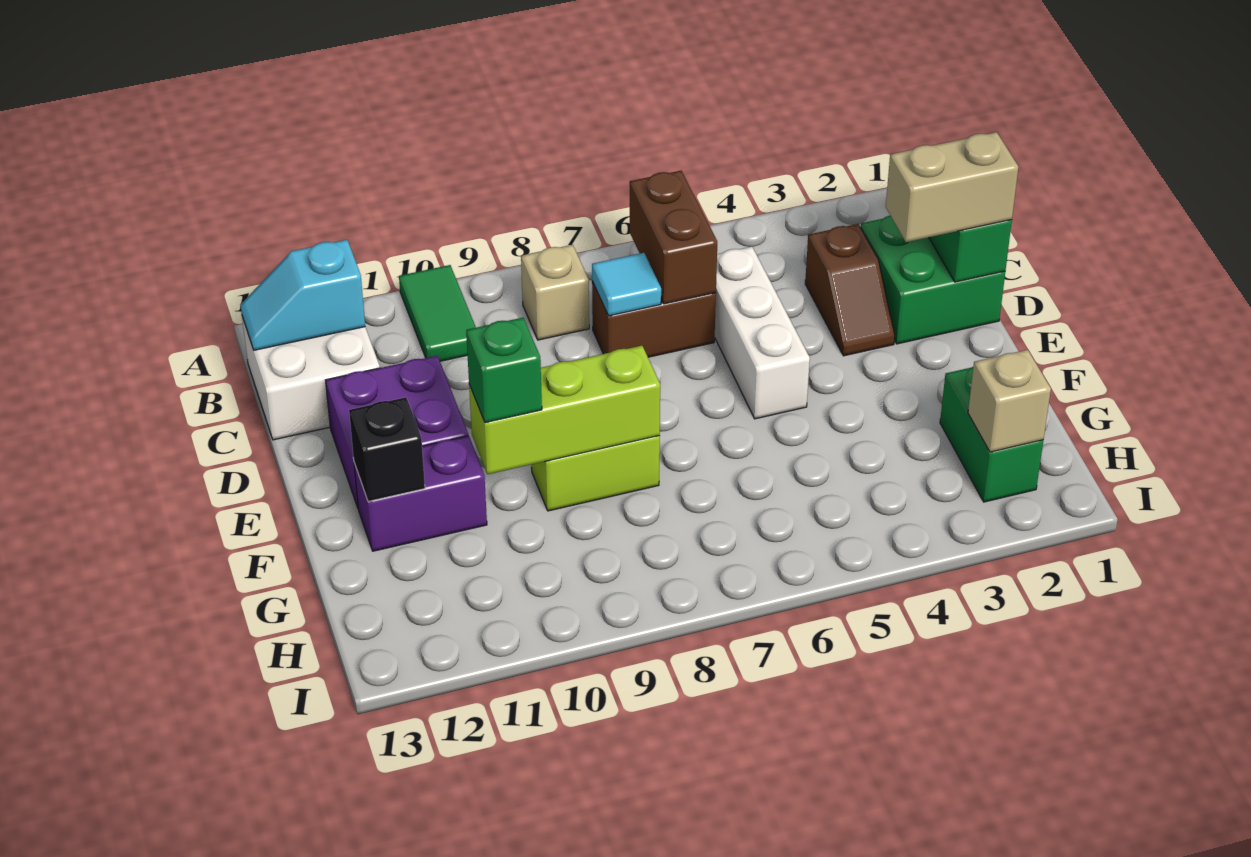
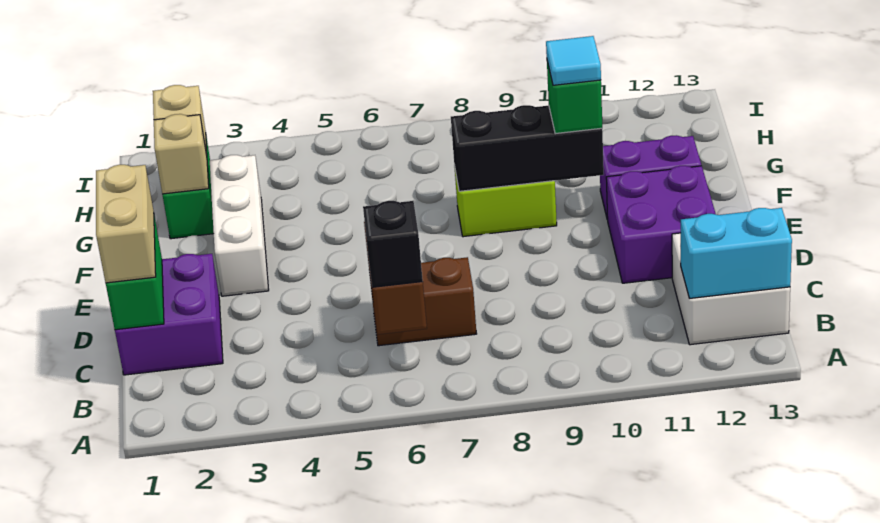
green tile A10:B10 level 1 -> none
tan brick B8 level 1 -> tan brick G2 level 2
cyan slope B12:B13 level 2 top 12 -> cyan brick B12:B13 level 2
green brick C1:D2 level 1 -> purple brick C1:D2 level 1
brown slope C3:D3 level 1 top C -> none
white brick C5:E5 level 1 -> white brick E3:G3 level 1
cyan tile C7 level 2 -> cyan tile F10 level 4
tan brick D1:D2 level 3 -> tan brick C1:D1 level 3
lime brick F8:F10 level 2 -> black brick F8:F10 level 2
black brick F12 level 2 -> black brick B6 level 3

